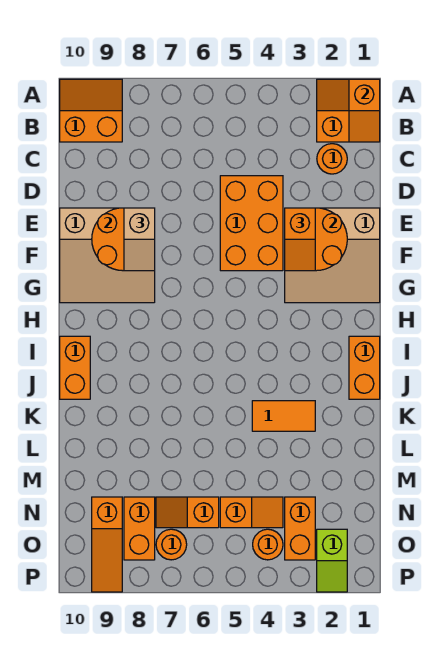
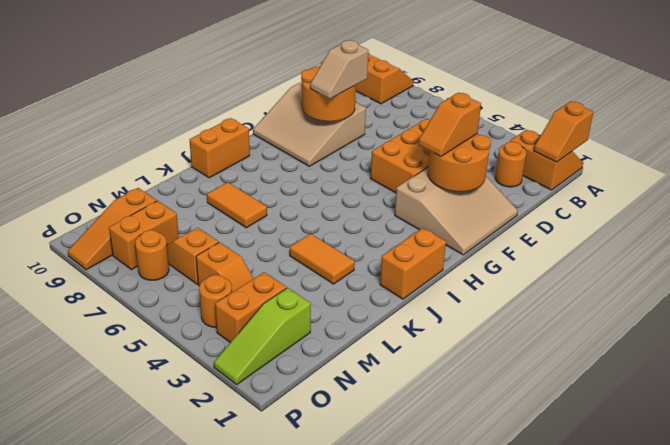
tan slope E1:G3 level 1 top E -> tan slope E1:G3 level 1 top 3
none -> orange tile K7:K8 level 1
lime slope O2:P2 level 1 top O -> lime slope N2:P2 level 1 top N

